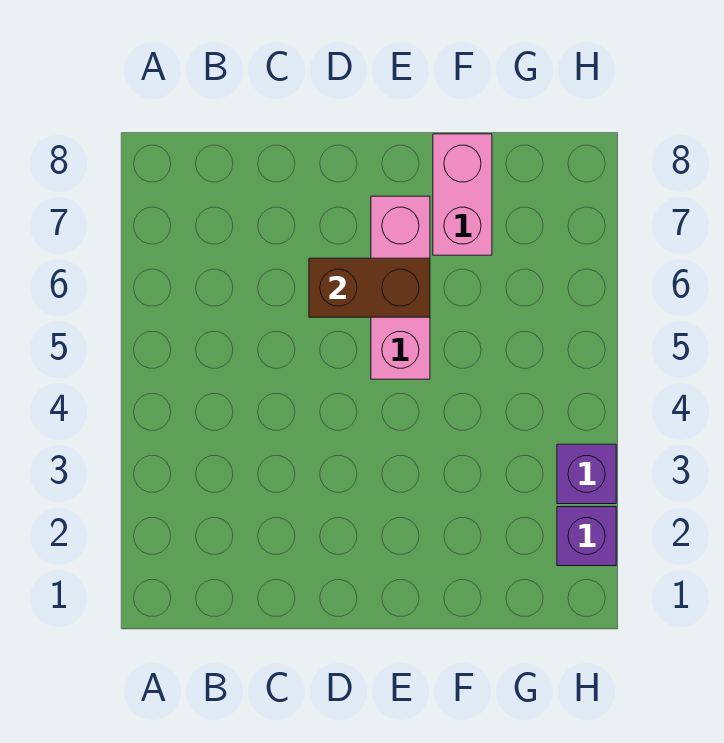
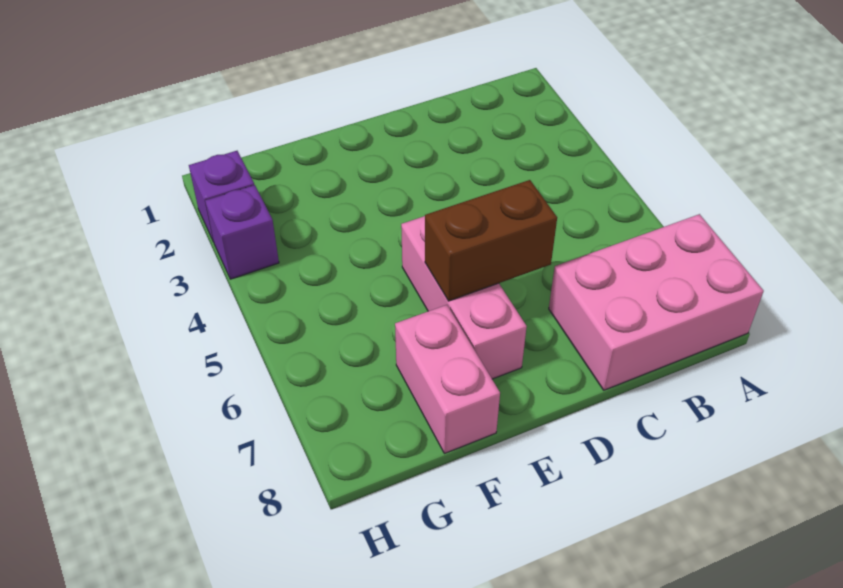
none -> pink brick A7:C8 level 1

